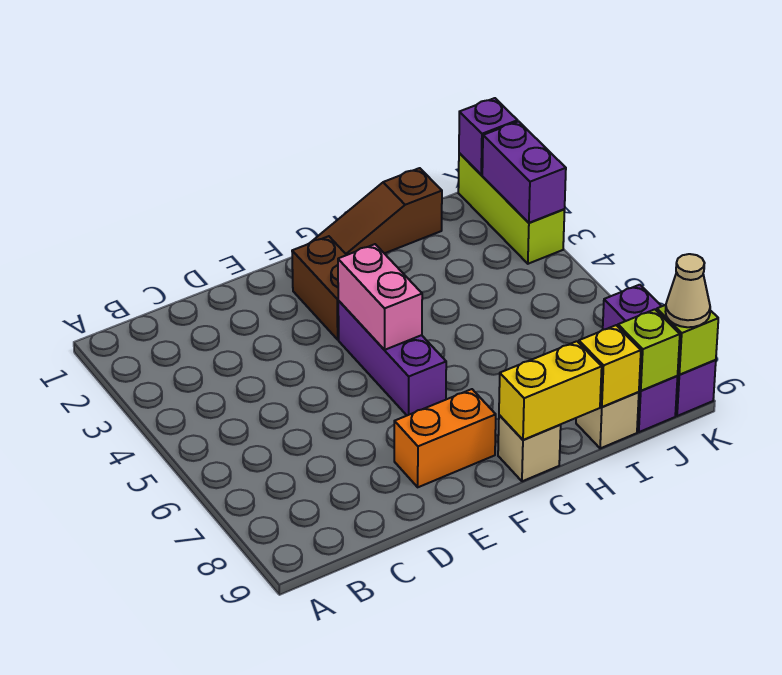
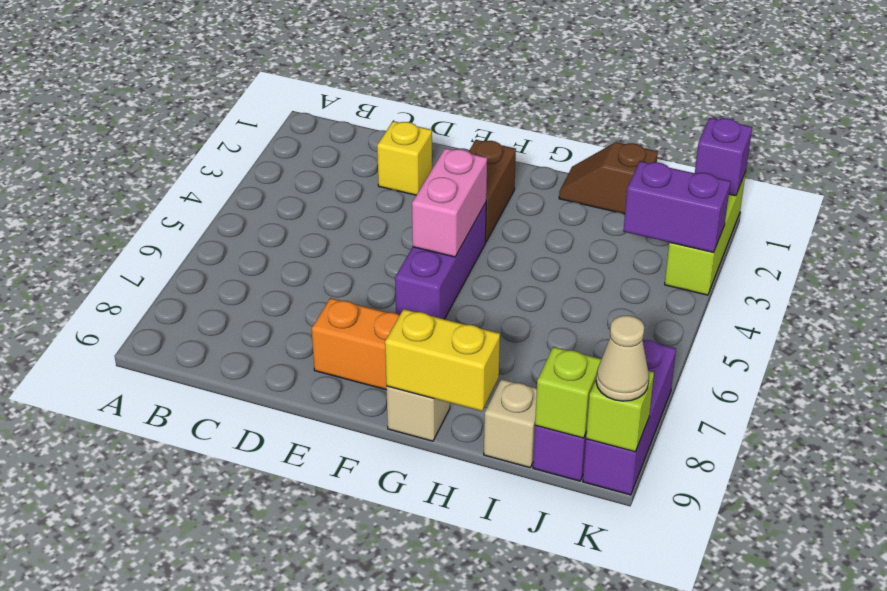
brown slope G1:I1 level 1 top I -> brown slope H1:I1 level 1 top I
yellow brick I9 level 2 -> yellow brick D2 level 1
purple brick K2:K3 level 2 -> purple brick J3:K3 level 2

